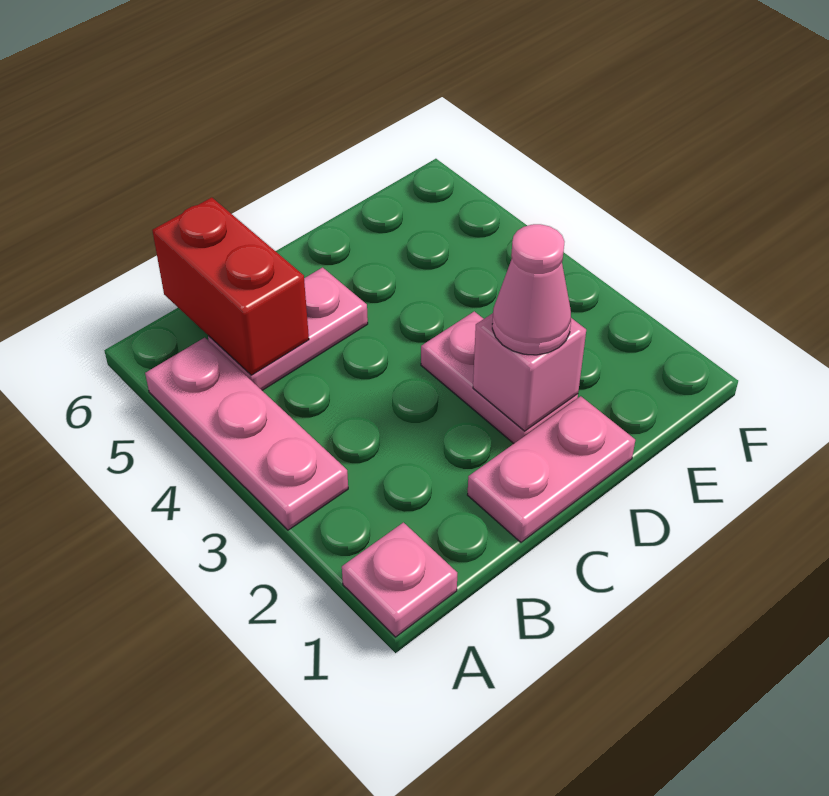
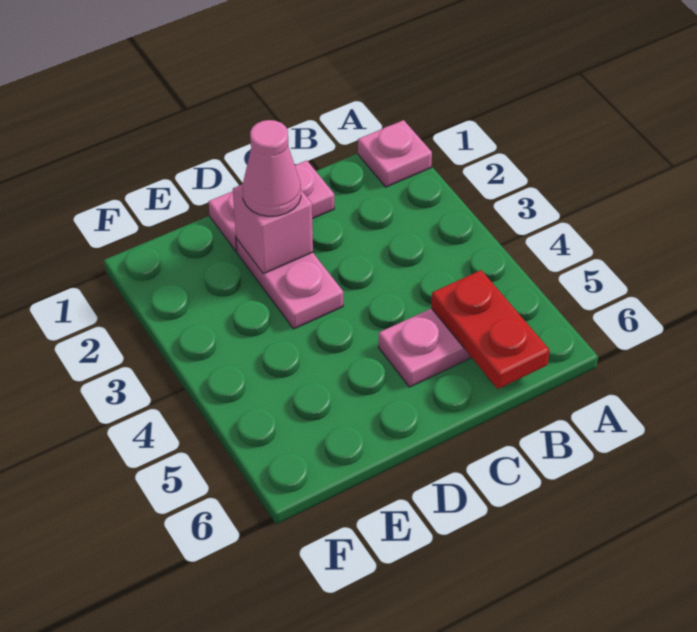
pink plate A3:A5 level 1 -> none
red brick B5:B6 level 2 -> red plate B5:B6 level 2

